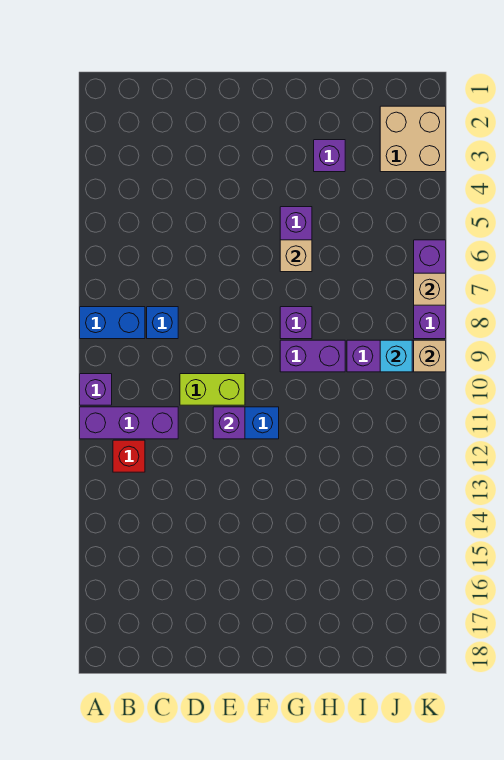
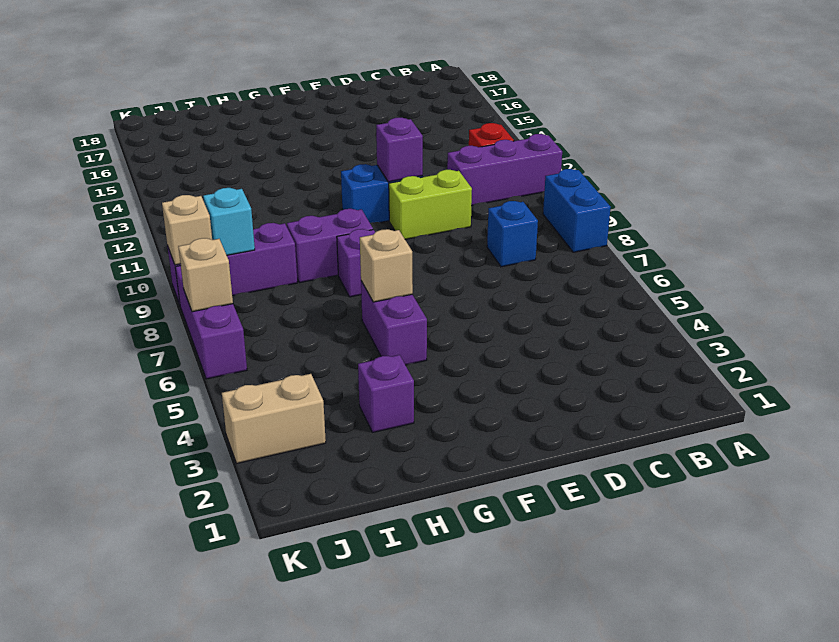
blue brick A8:B8 level 1 -> blue brick A8:A9 level 1
purple brick A10 level 1 -> none
tan brick J2:K3 level 1 -> tan brick J3:K3 level 1

